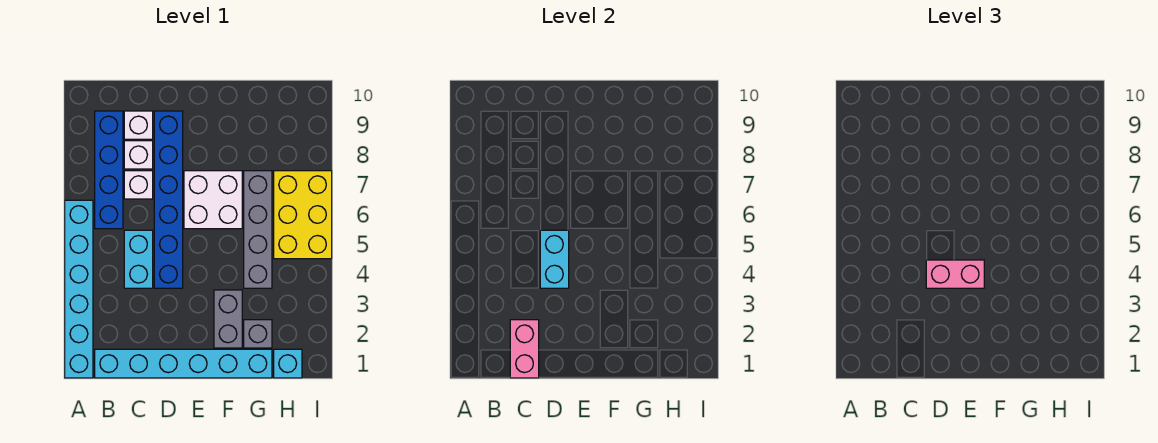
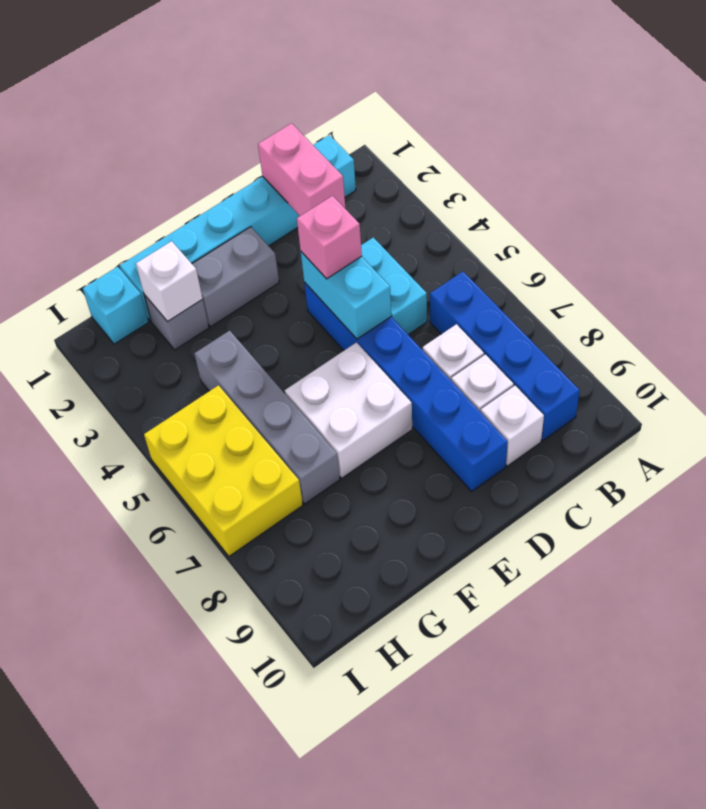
cyan brick A1:A6 level 1 -> none
pink brick D4:E4 level 3 -> pink brick D4 level 3
grey brick F2:F3 level 1 -> grey brick E2:F2 level 1
none -> white brick G2 level 2

